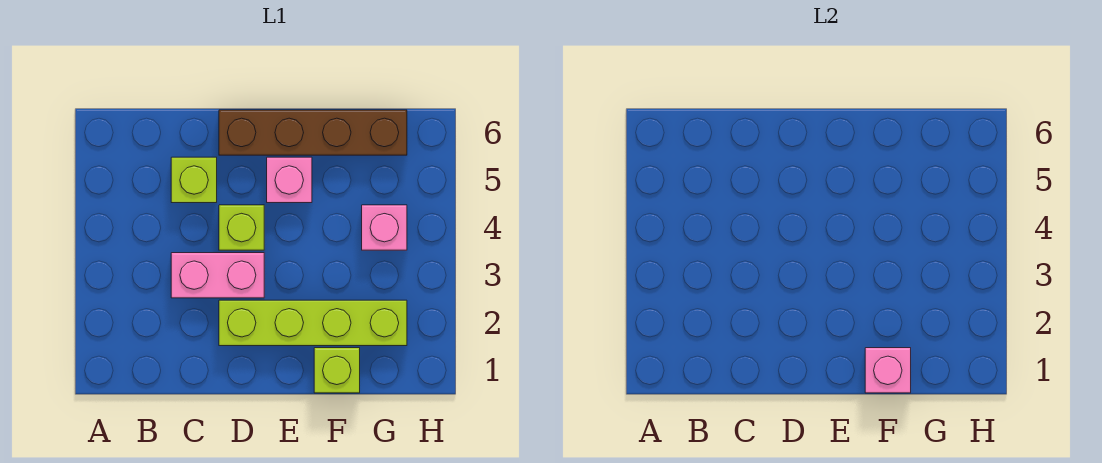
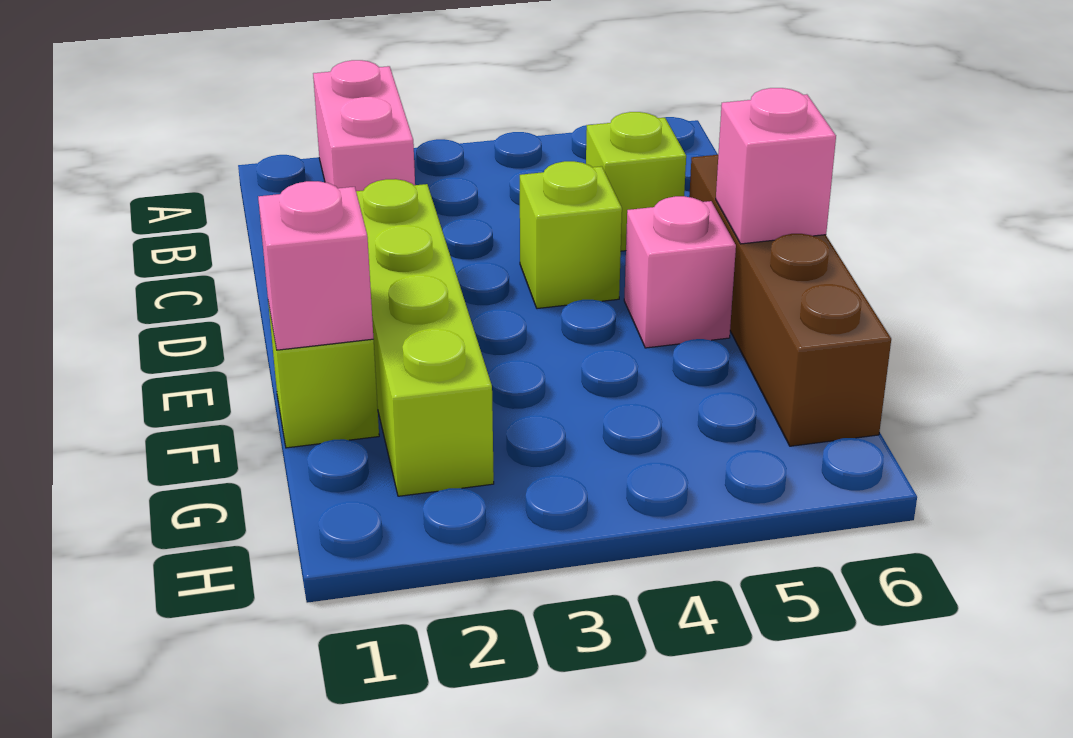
pink brick C3:D3 level 1 -> pink brick A2:B2 level 1
pink brick G4 level 1 -> pink brick E6 level 2

